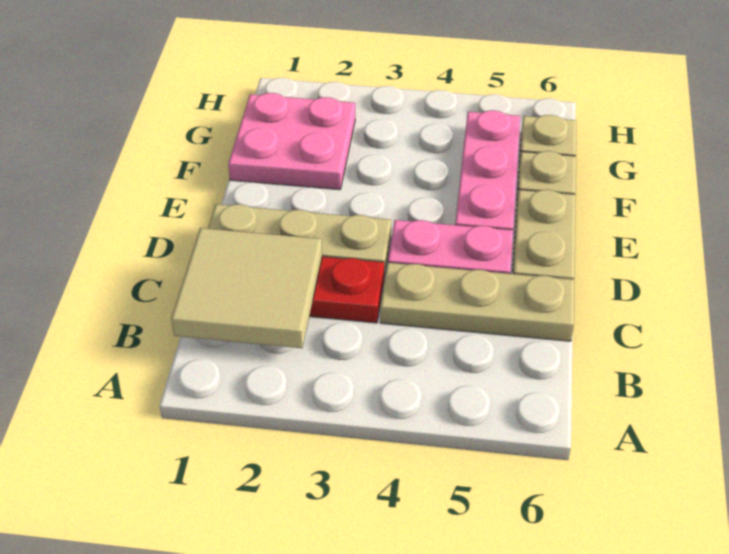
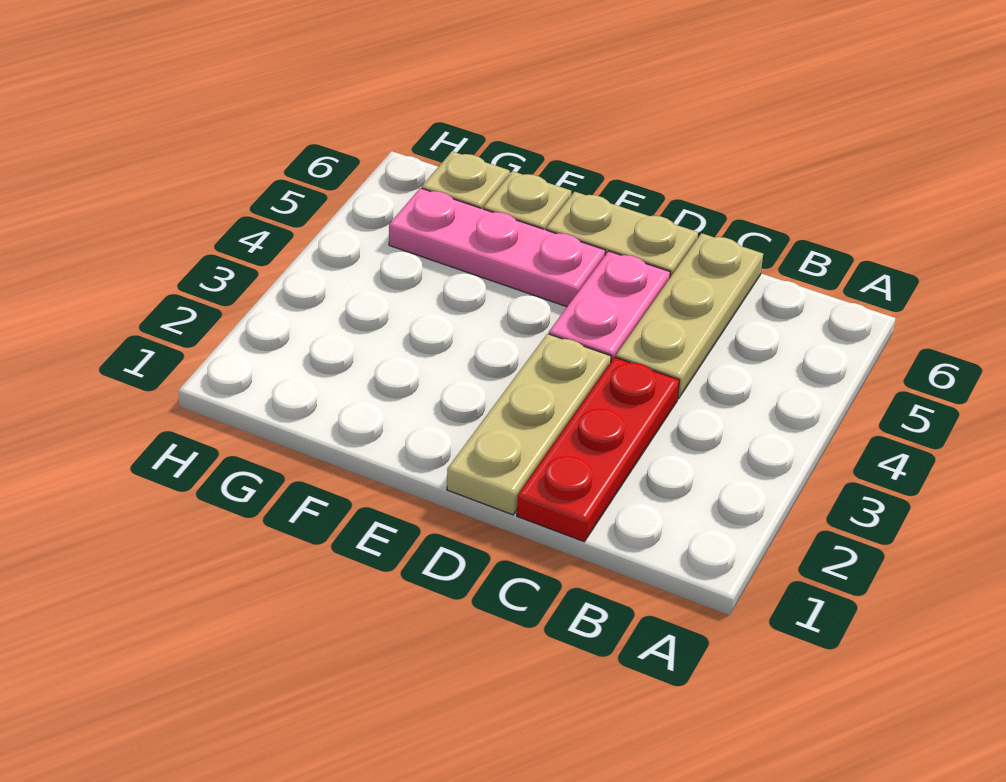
tan tile B1:C2 level 2 -> none
pink plate F1:G2 level 1 -> none

